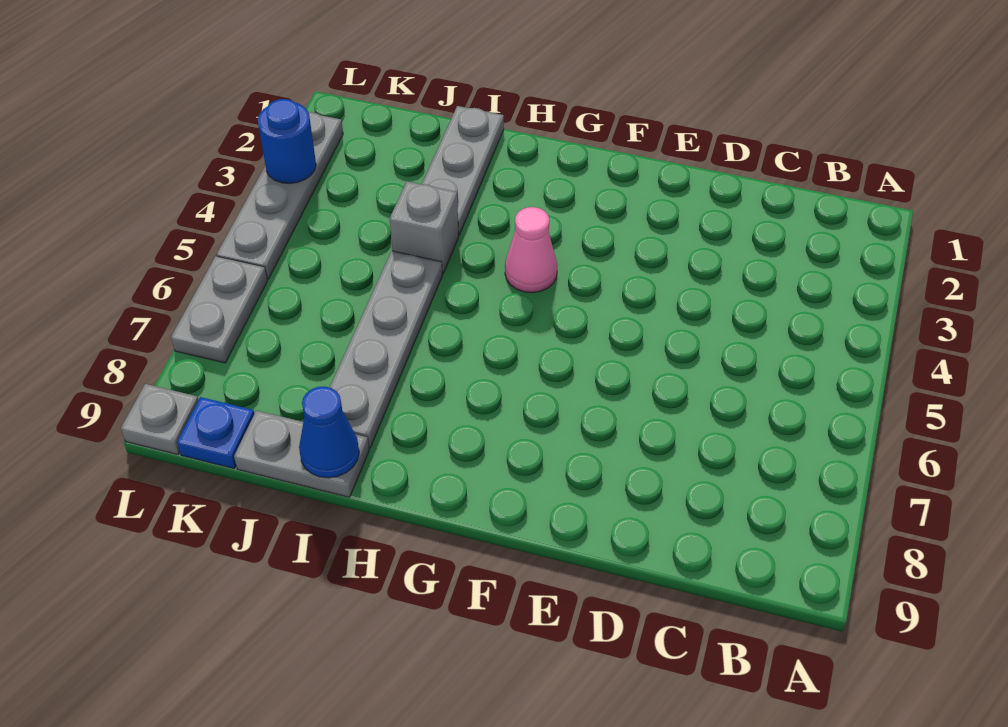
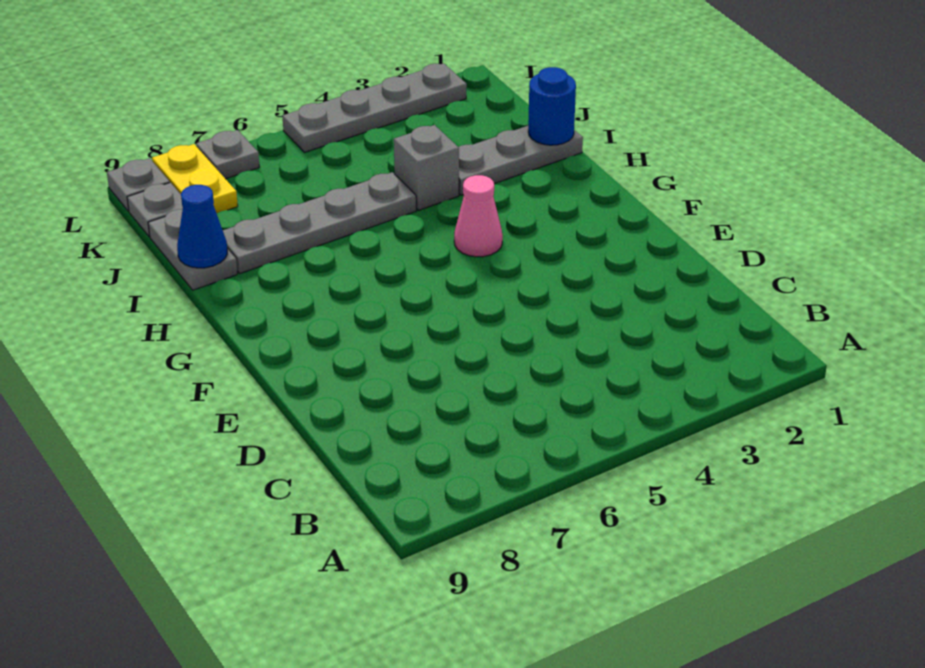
none -> yellow plate K8:L8 level 1
blue plate K9 level 1 -> grey plate K9 level 1
blue round brick L3 level 2 -> blue round brick I1 level 2
grey plate L6:L7 level 1 -> grey plate L7 level 1

